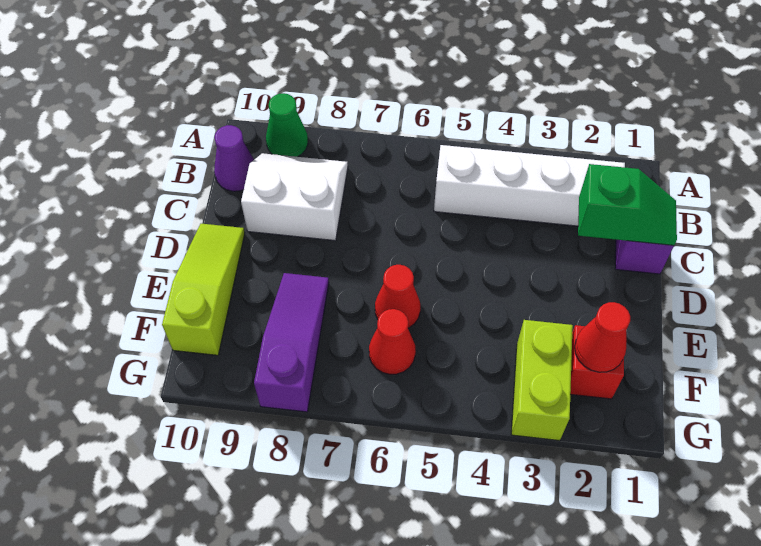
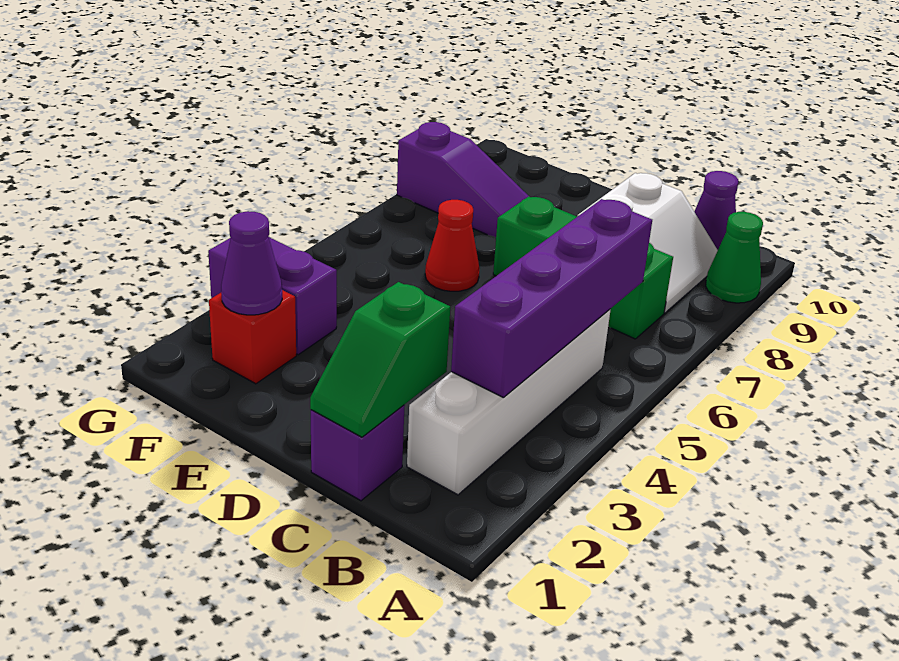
none -> purple brick B3:B6 level 2
none -> green brick B7:D7 level 1
lime slope D10:F10 level 1 top F -> none
red cone F2 level 2 -> purple cone F2 level 2
lime brick F3:G3 level 1 -> purple brick F3:G3 level 1
red cone F6 level 1 -> none

